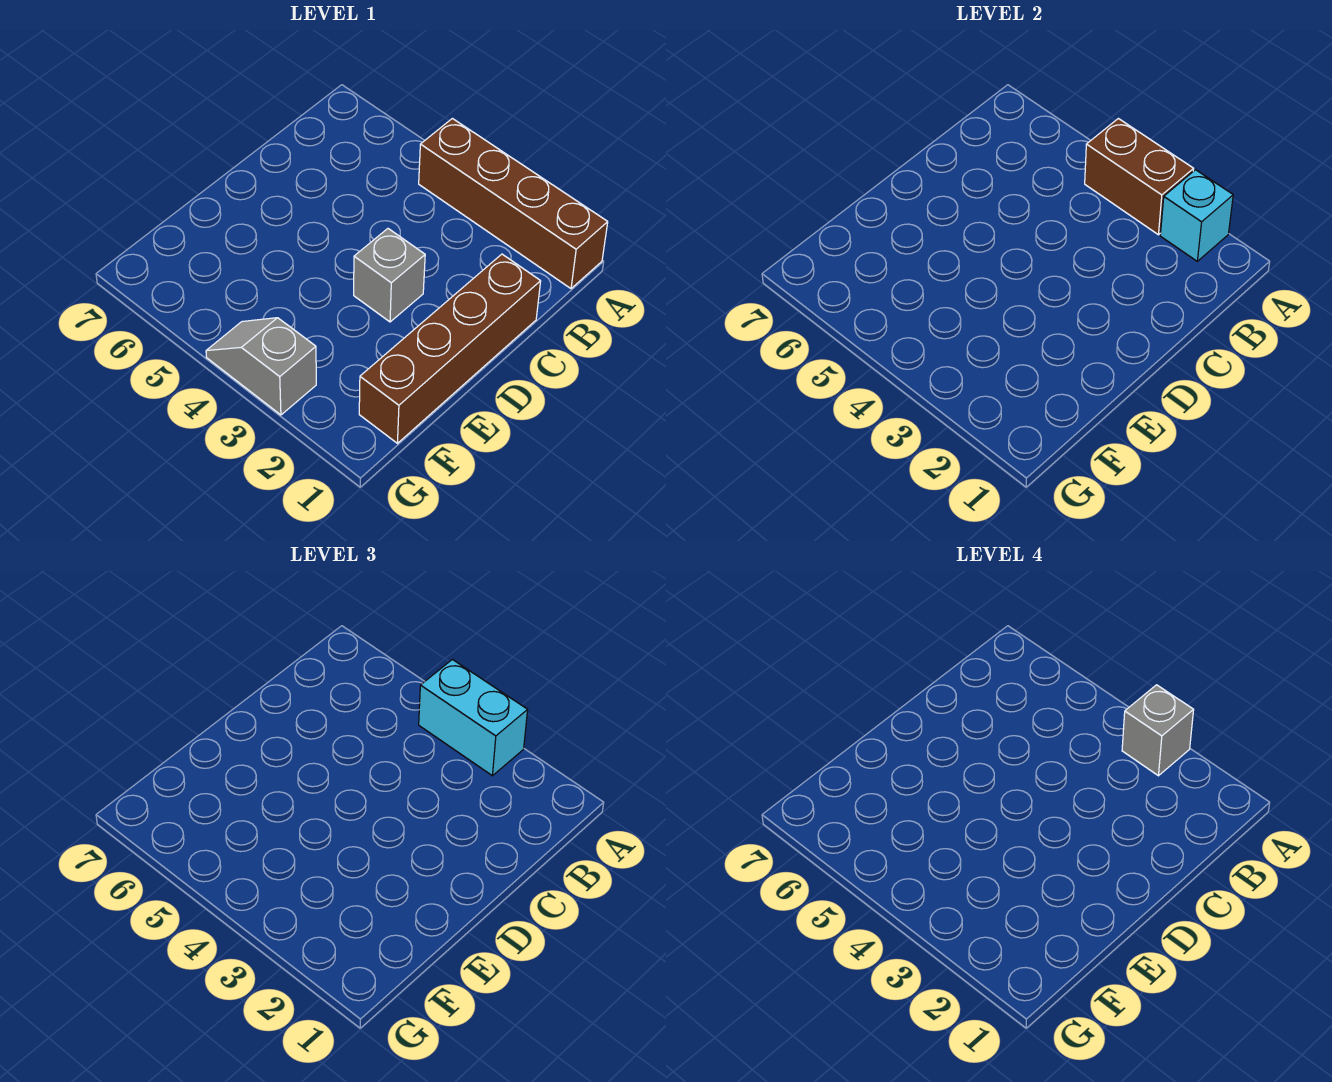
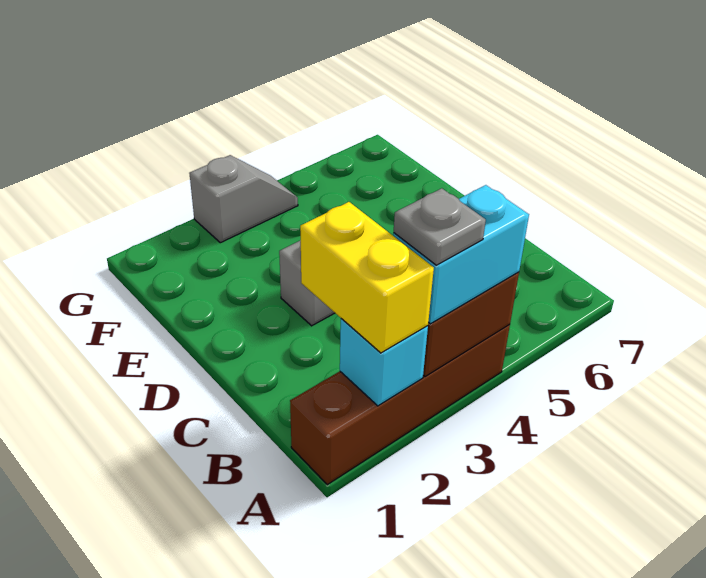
none -> yellow brick A2:B2 level 3
grey brick A3 level 4 -> grey plate A3 level 4
brown brick C1:F1 level 1 -> none

